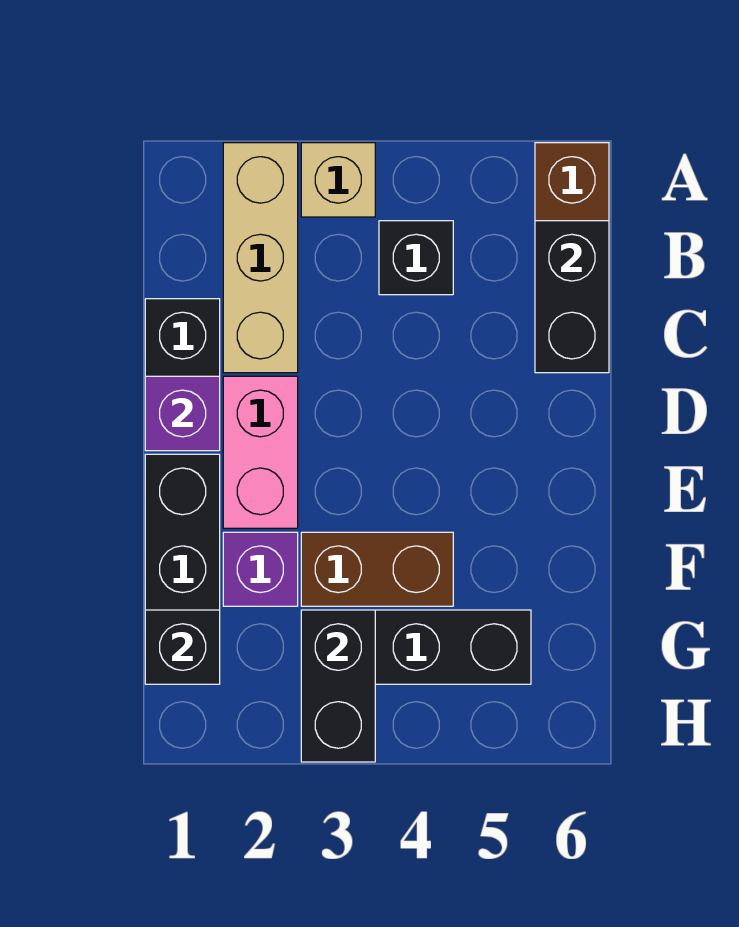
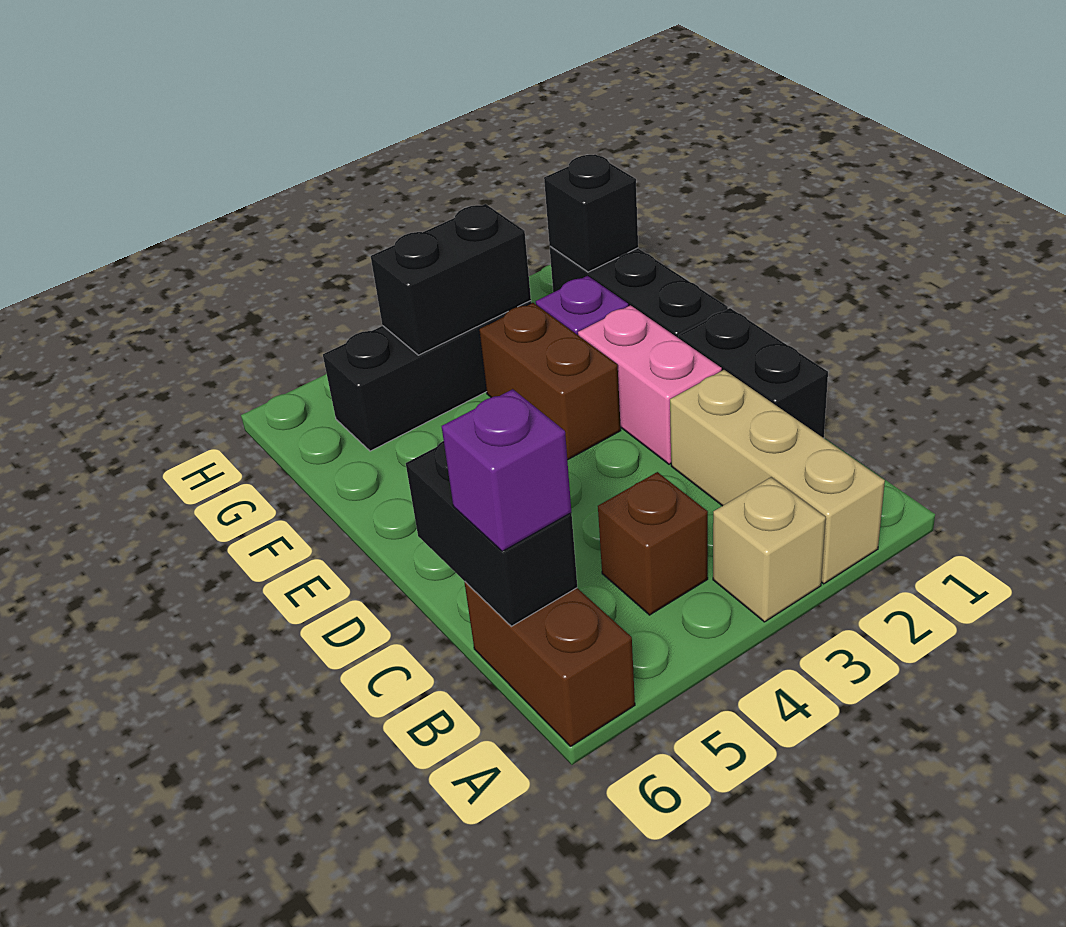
black brick B4 level 1 -> brown brick B4 level 1
purple brick D1 level 2 -> purple brick B6 level 3
brown brick F3:F4 level 1 -> brown brick E3:F3 level 1
black brick G3:H3 level 2 -> black brick G3:G4 level 2

